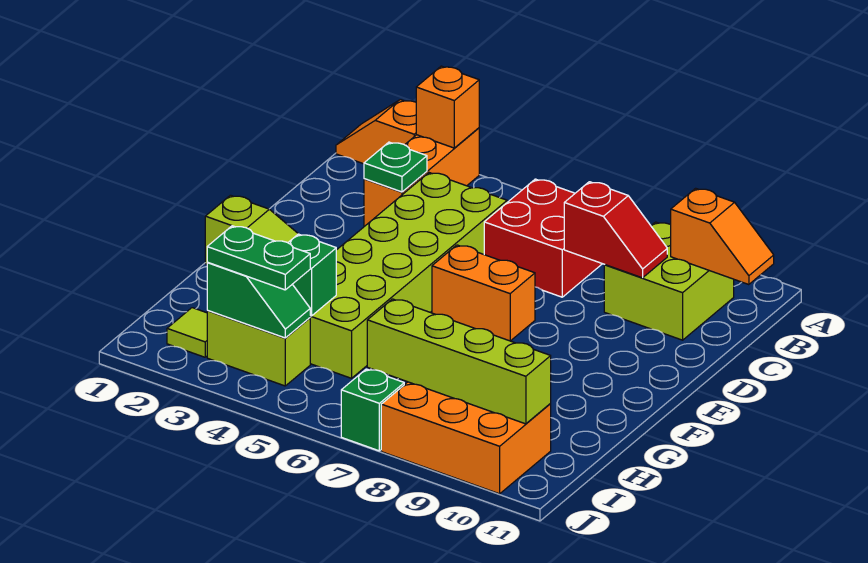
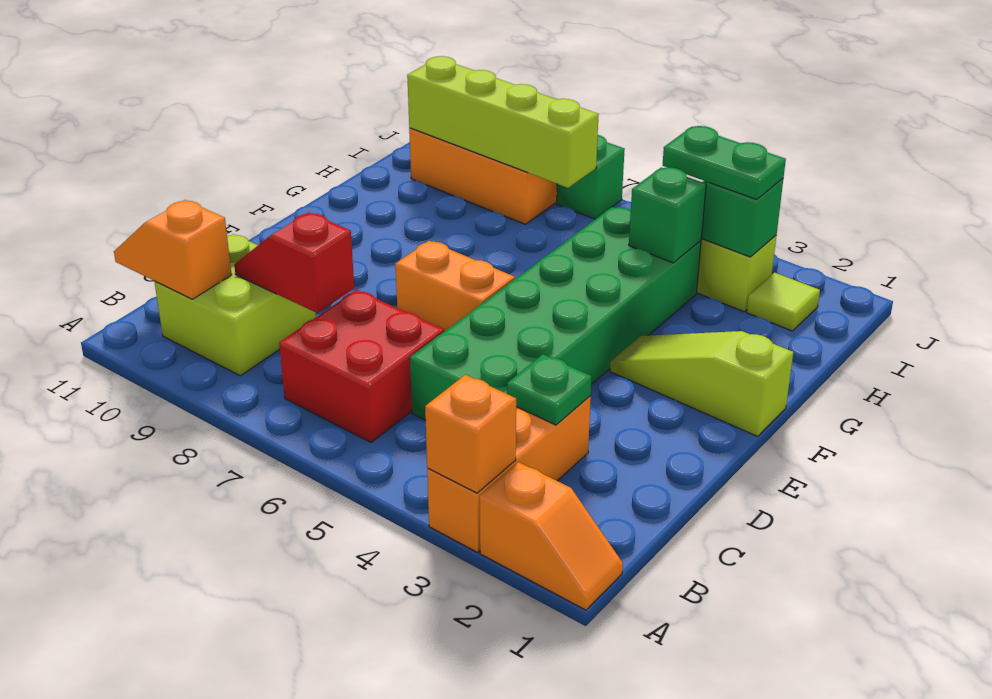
lime brick C4:H5 level 1 -> green brick C4:H5 level 1

